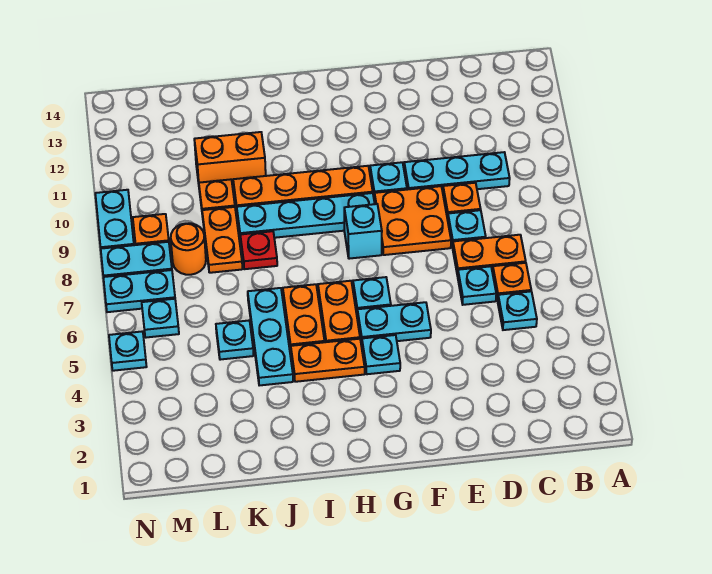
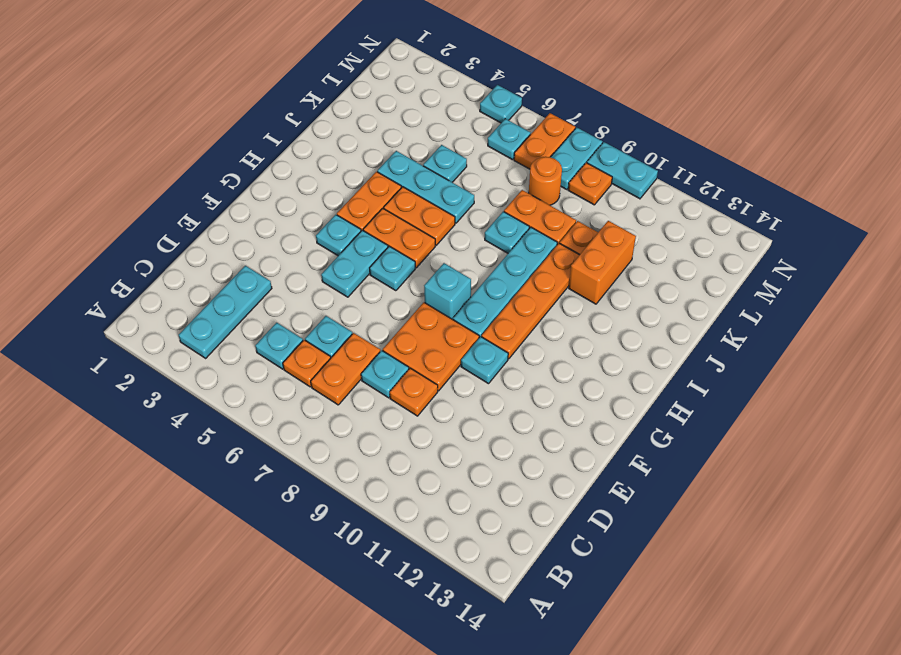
cyan plate C10:E10 level 1 -> cyan plate B3:D3 level 1
red plate J8 level 1 -> cyan plate J8 level 1
cyan plate M7:N7 level 1 -> orange plate M7:N7 level 1

